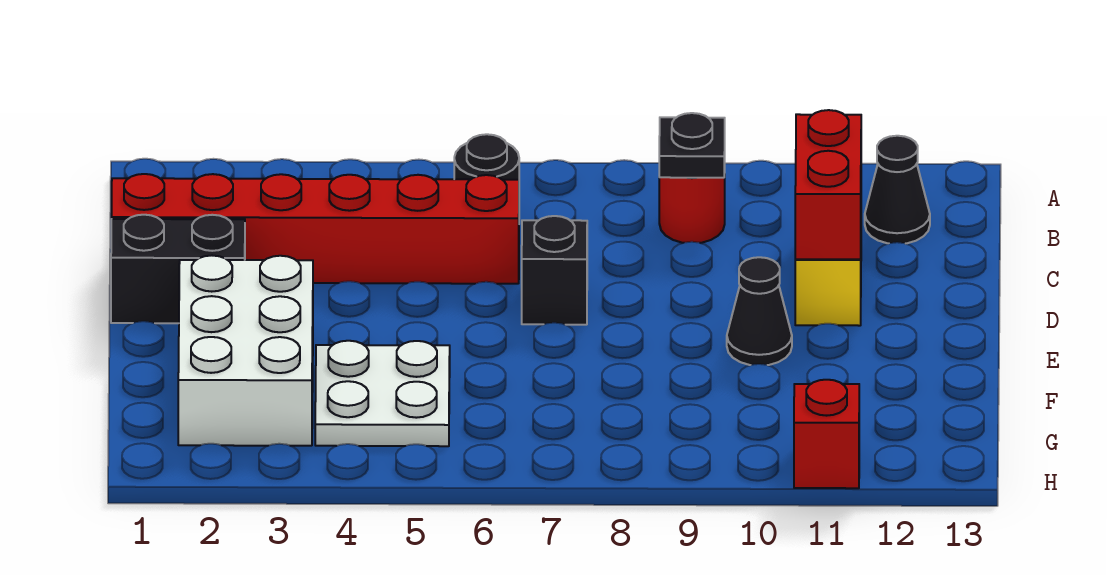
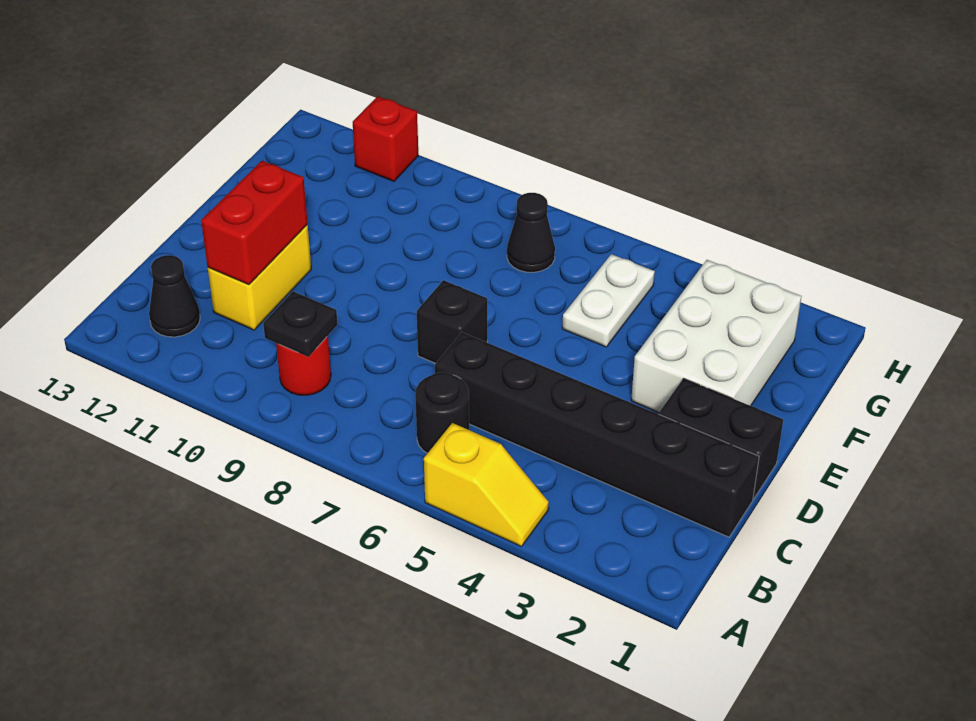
none -> yellow slope A4:A5 level 1 top 5
red brick C1:C6 level 1 -> black brick C1:C6 level 1
black cone E10 level 1 -> black cone G7 level 1
white plate F4:G5 level 1 -> white plate F5:G5 level 1

